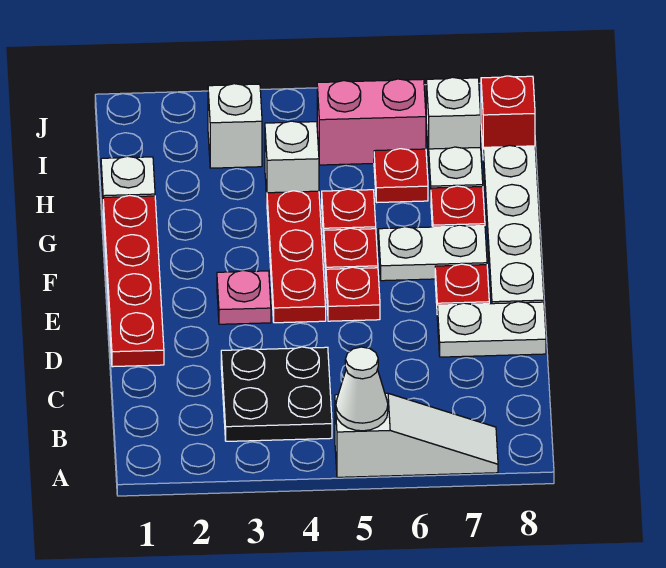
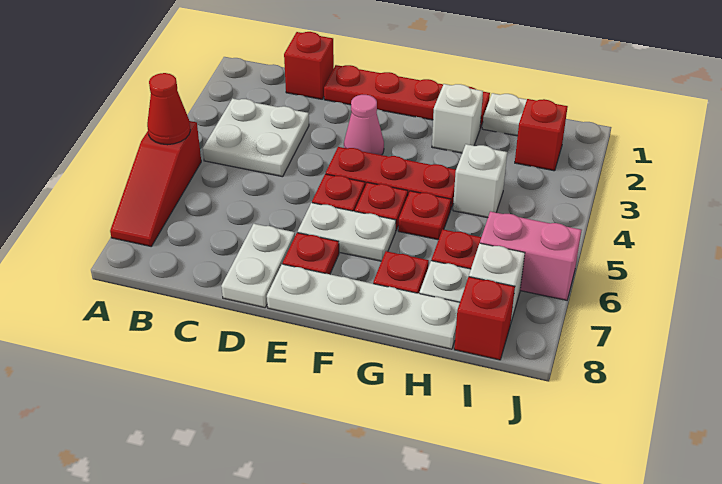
white slope A5:A7 level 1 top 5 -> red slope A5:A7 level 1 top 5
white cone A5 level 2 -> red cone A5 level 2
black plate B3:C4 level 1 -> white plate B3:C4 level 1
none -> red brick C1 level 1
pink plate E3 level 1 -> pink cone E3 level 1
white plate F6:F7 level 1 -> white plate E6:F6 level 1
none -> red brick I2 level 1
white brick I3 level 1 -> white brick G2 level 1
pink brick I5:I6 level 1 -> pink brick I6:J6 level 1

